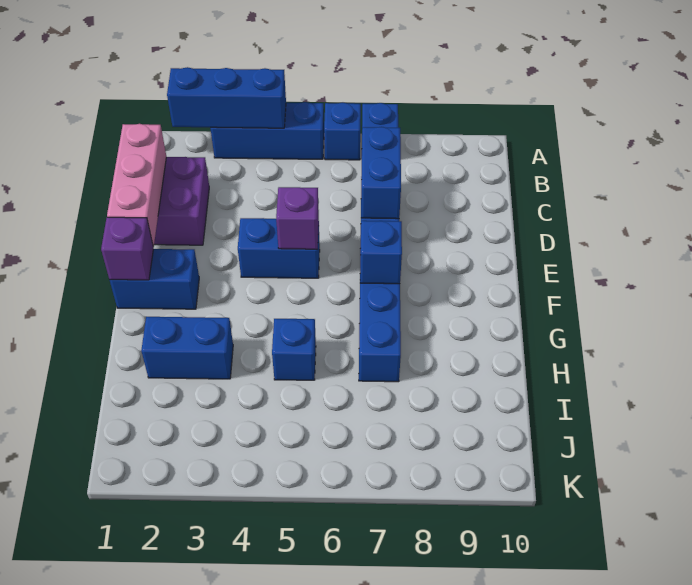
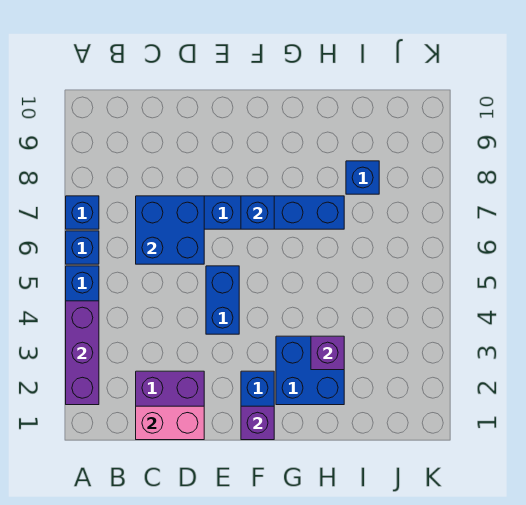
blue brick A2:A4 level 2 -> purple brick A2:A4 level 2
pink brick C1:E1 level 2 -> pink brick C1:D1 level 2
blue brick C7:D7 level 2 -> blue brick C6:D7 level 2
purple brick E5 level 2 -> purple brick H3 level 2
blue brick H2:H3 level 1 -> blue brick G2:H3 level 1
blue brick H5 level 1 -> blue brick I8 level 1

